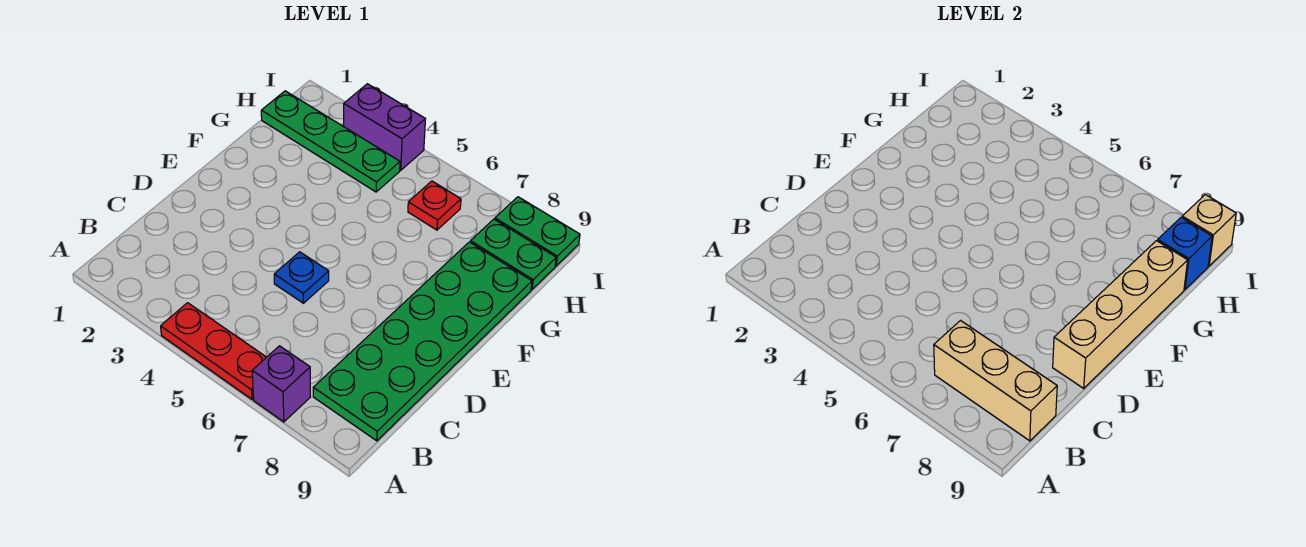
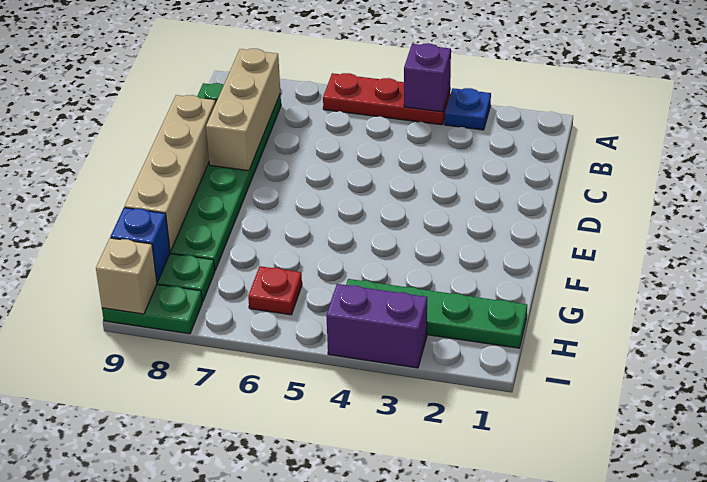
purple brick A7 level 1 -> purple brick A4 level 2
tan brick B7:B9 level 2 -> tan brick B8:D8 level 2
blue plate D5 level 1 -> blue plate A3 level 1

